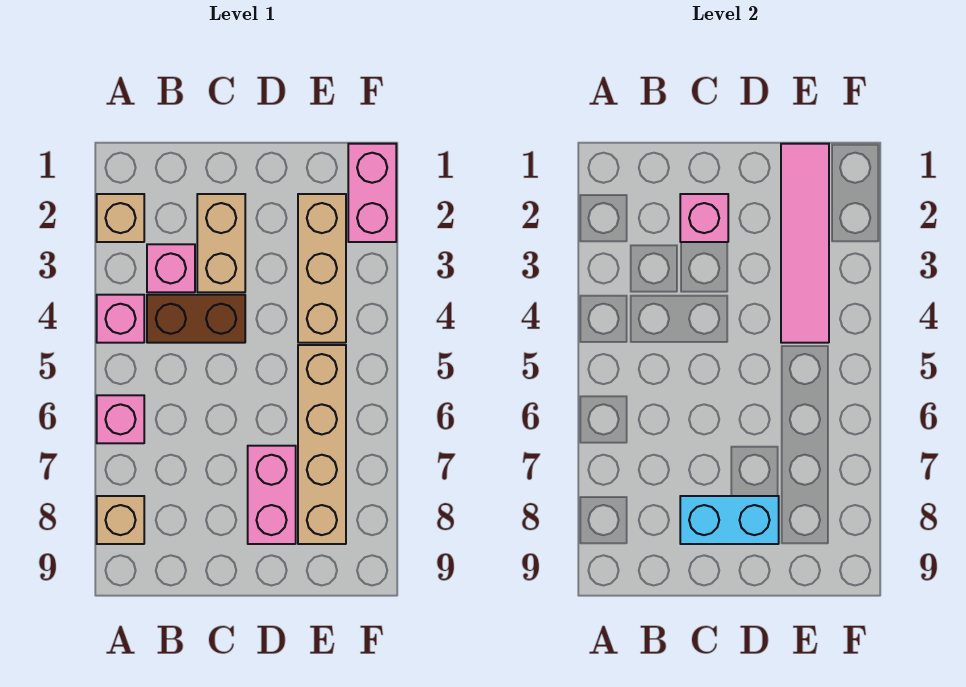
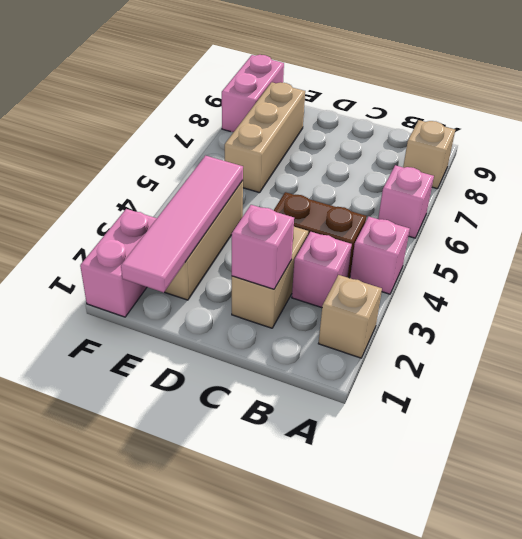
cyan brick C8:D8 level 2 -> none
pink brick D7:D8 level 1 -> pink brick F8:F9 level 1
tan brick E5:E8 level 1 -> tan brick E6:E8 level 1

